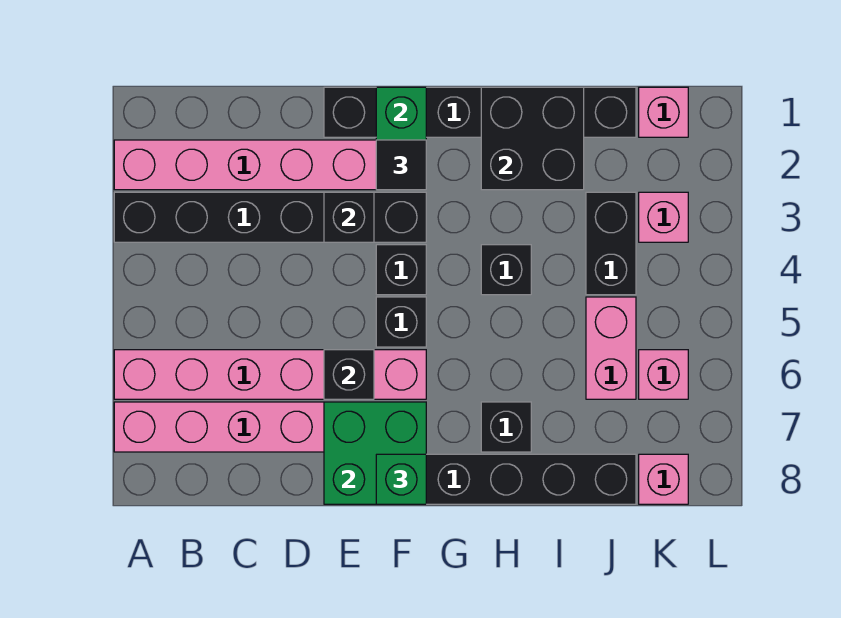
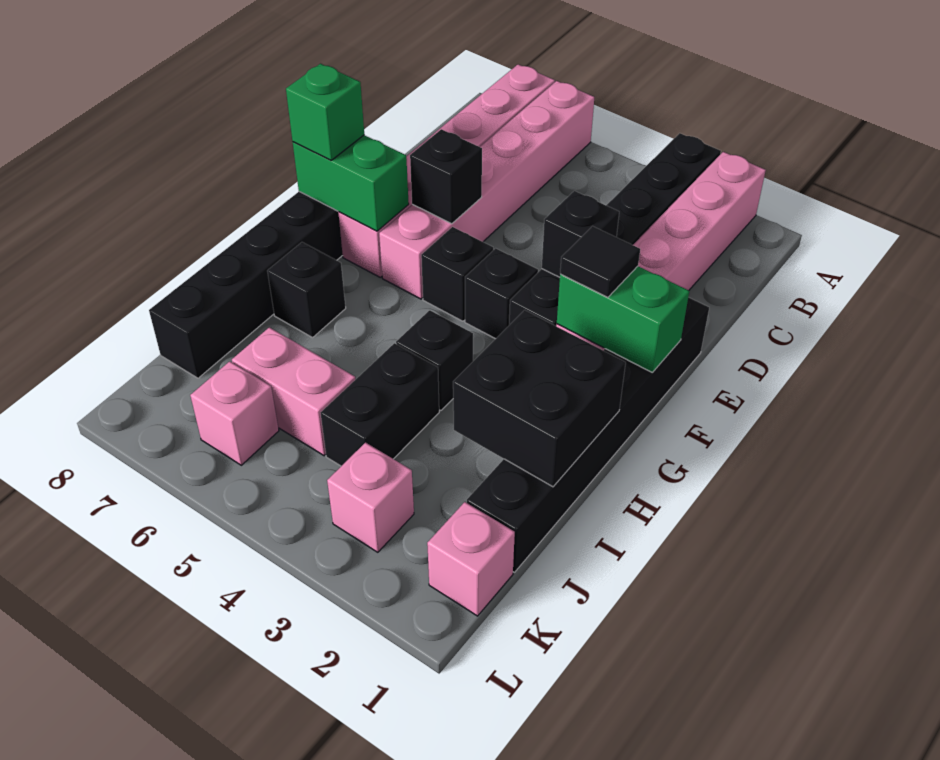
green brick E7:F8 level 2 -> green brick F7:F8 level 2
black brick J3:J4 level 1 -> black brick I4:J4 level 1
pink brick K8 level 1 -> none

